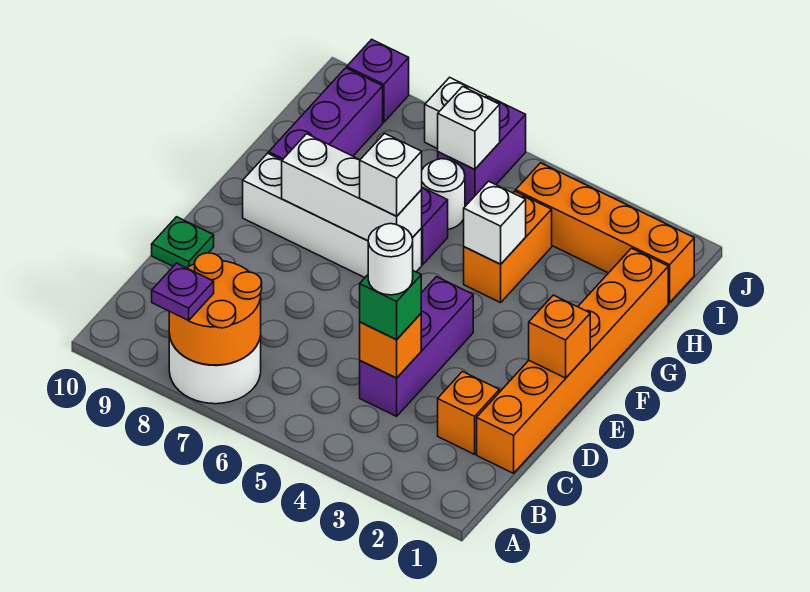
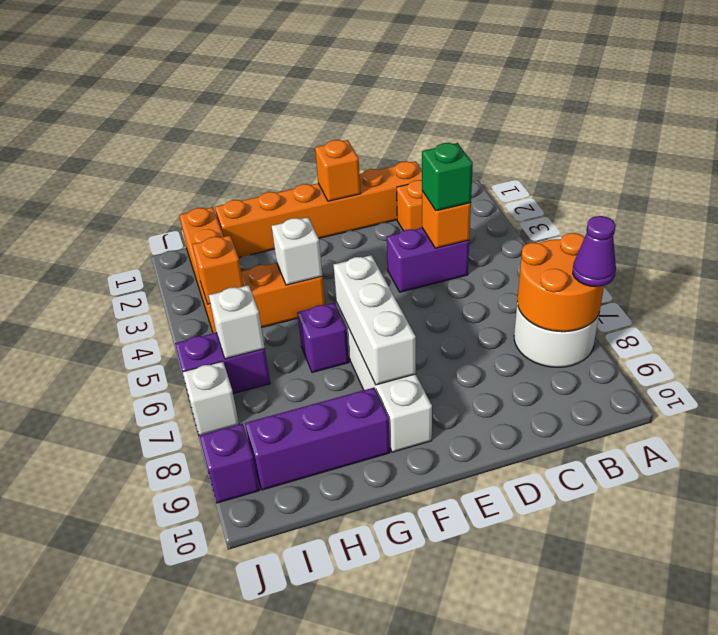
purple plate A8 level 3 -> purple cone A8 level 3
purple brick C4:E4 level 1 -> purple brick C4:D4 level 1
white round brick C4 level 4 -> none
green plate D10 level 1 -> none
white brick F6 level 3 -> none
white round brick H6 level 1 -> none
none -> orange brick I4 level 2

